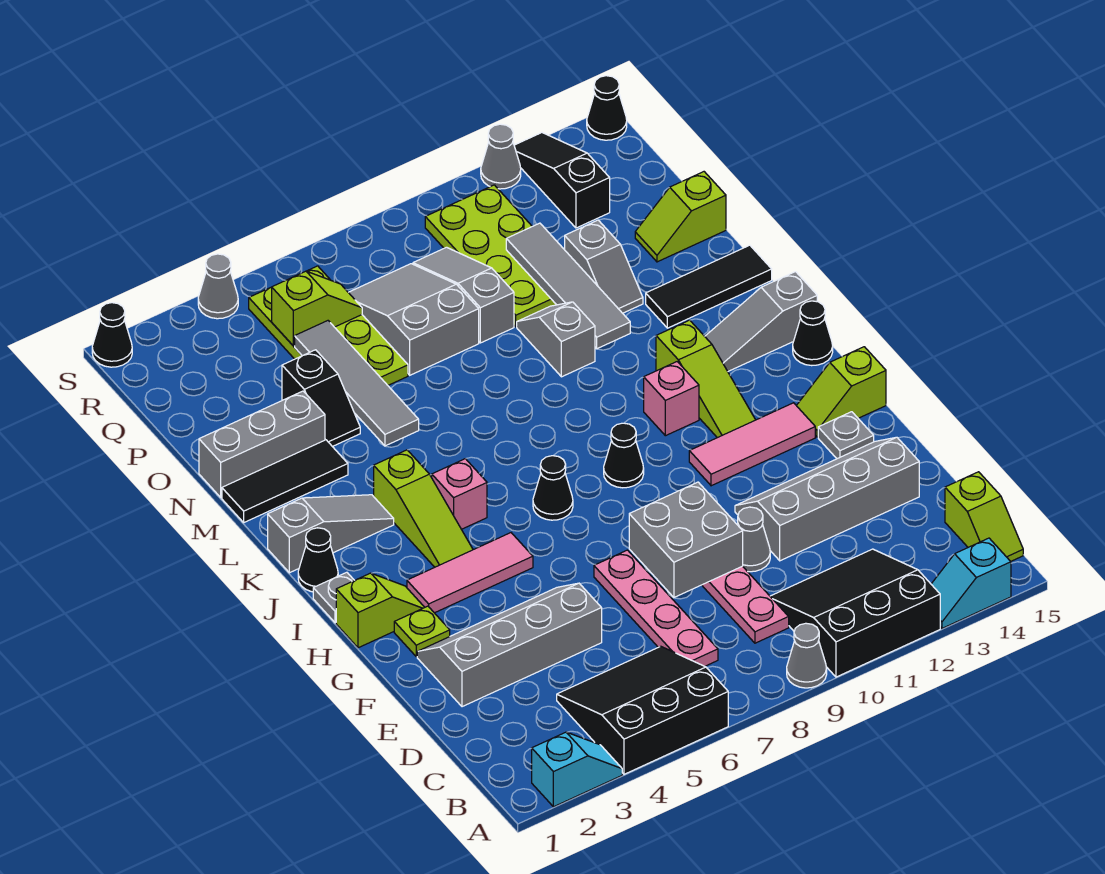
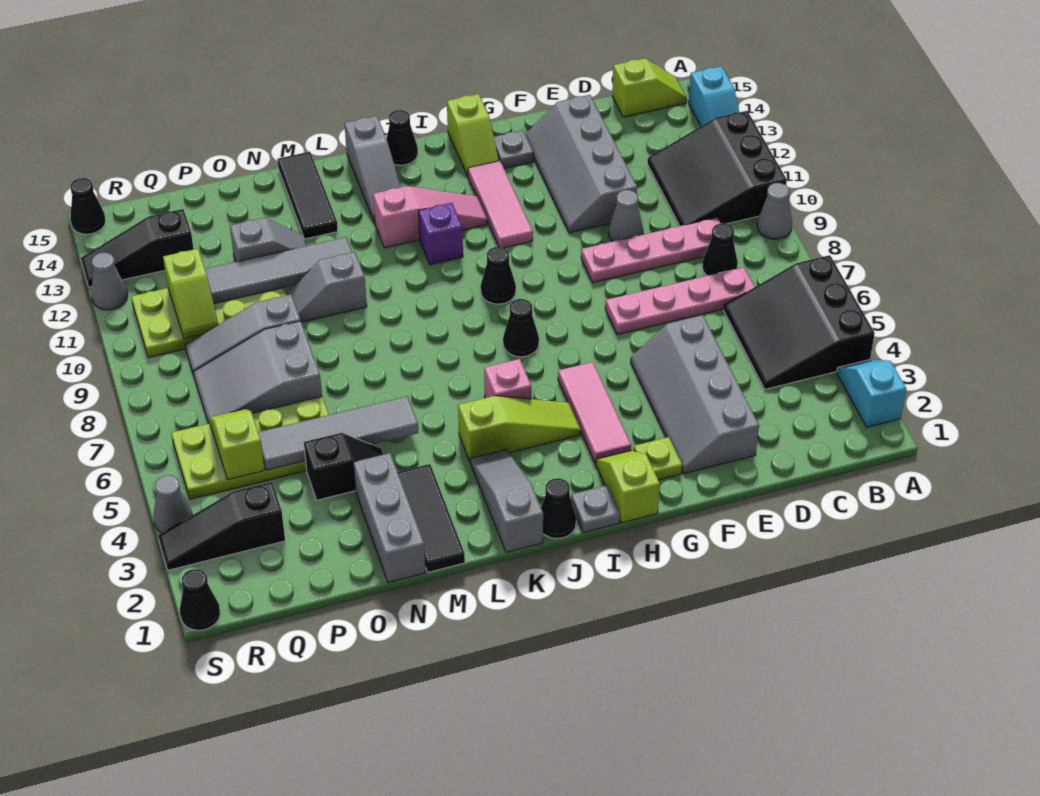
none -> black cone C8 level 1
grey brick E8:F9 level 2 -> none
lime slope I12:K12 level 1 top K -> pink slope I12:K12 level 1 top K
pink brick J11 level 1 -> purple brick J11 level 1
lime slope O14:O15 level 1 top 15 -> lime slope Q10:Q11 level 2 top 11
none -> black slope Q3:S3 level 1 top Q

